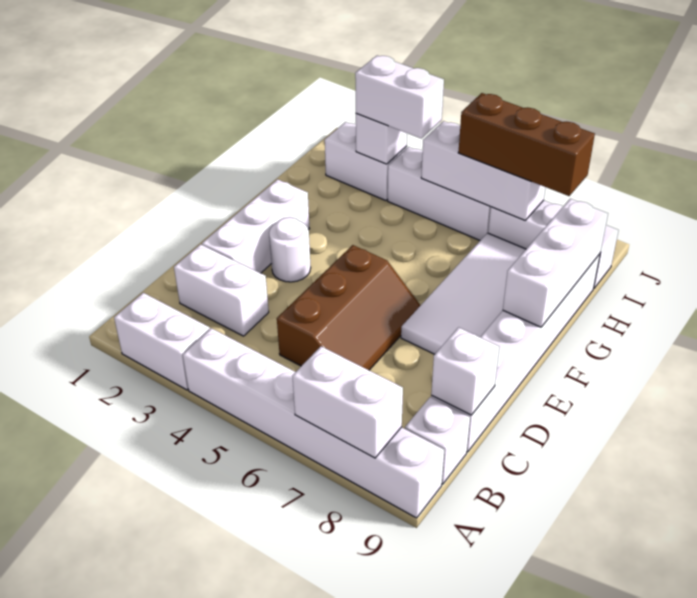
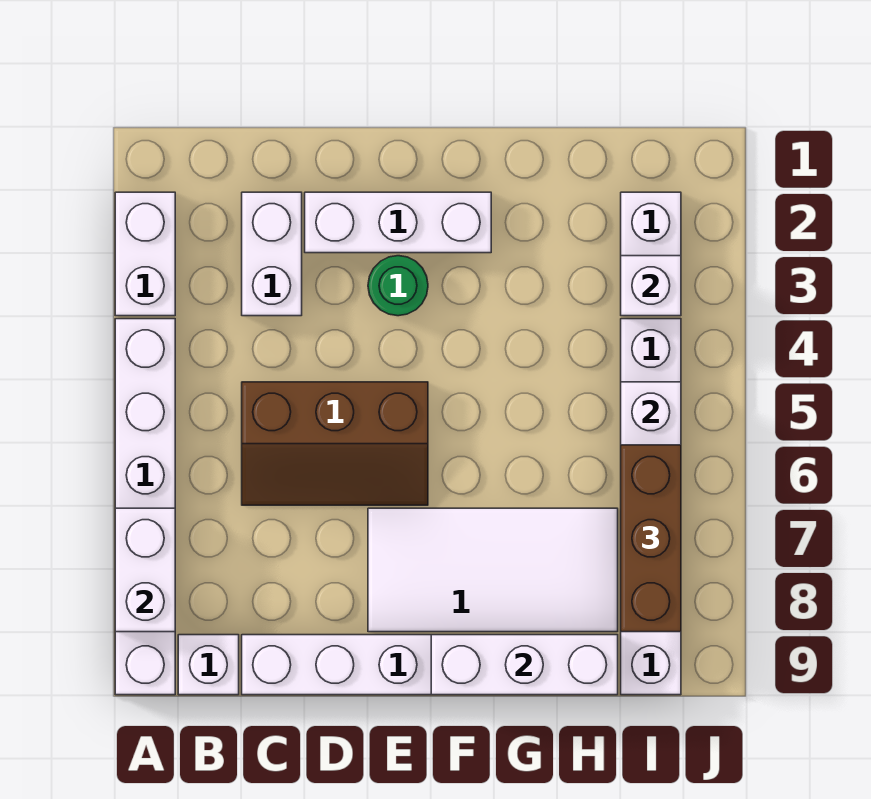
white brick C9 level 2 -> none
white round brick E3 level 1 -> green round brick E3 level 1
white brick I3:I4 level 3 -> none

